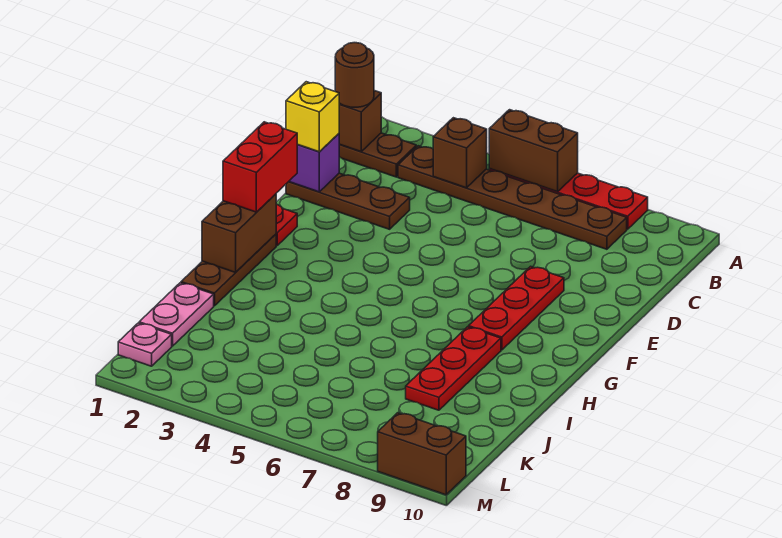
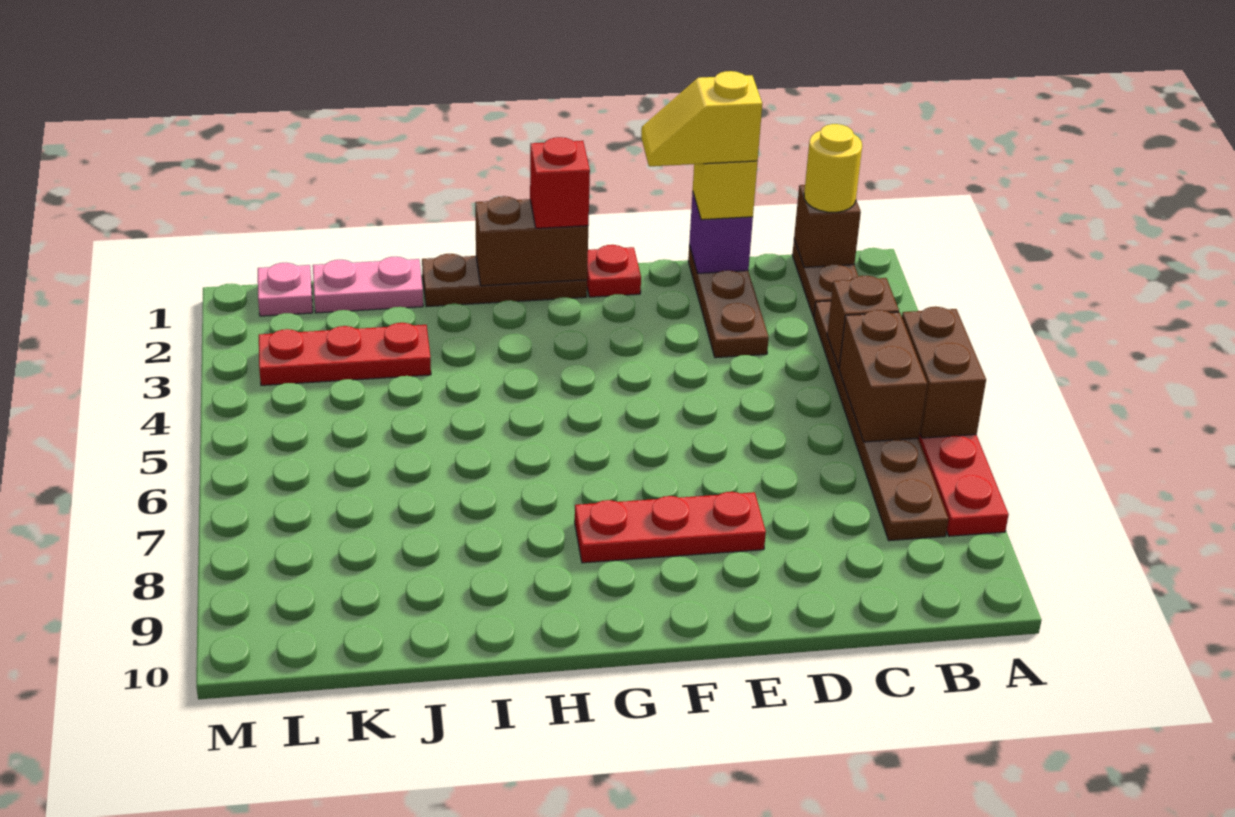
brown round brick B1 level 3 -> yellow round brick B1 level 3
none -> yellow slope D1:E1 level 4 top D
red brick F1:G1 level 3 -> red brick G1 level 3
red plate H8:J8 level 1 -> red plate J3:L3 level 1
brown brick M9:M10 level 1 -> brown brick B5:B6 level 2

